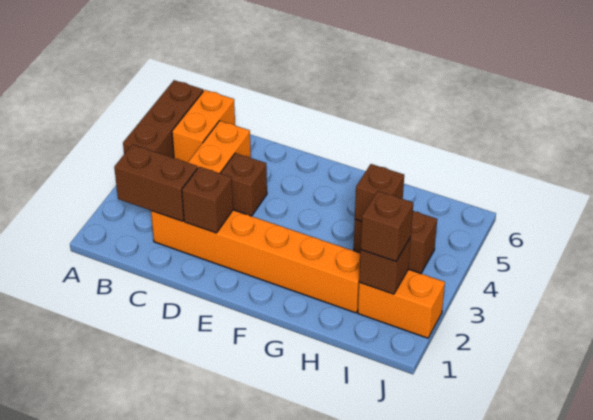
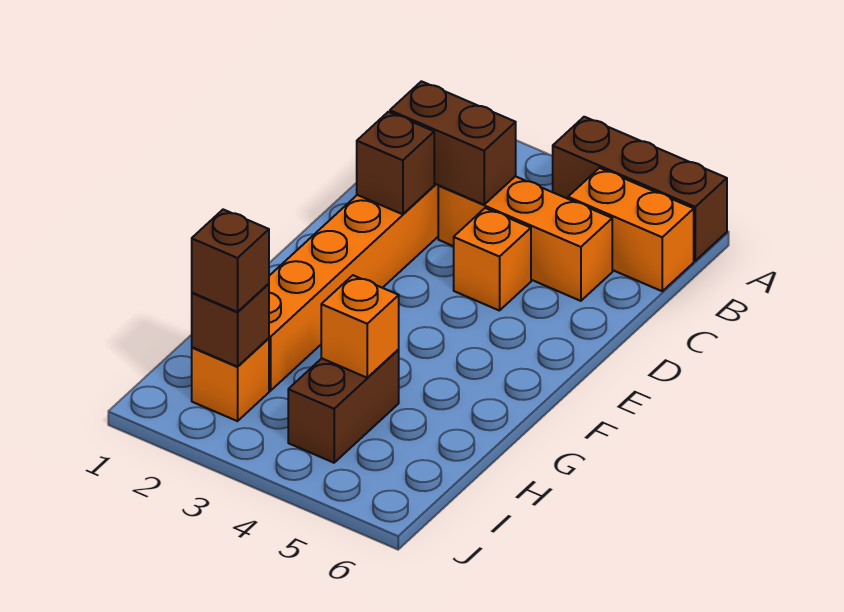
brown brick B2:C2 level 2 -> brown brick C2:C3 level 2
brown brick D4 level 1 -> orange brick D4 level 1
brown brick H4 level 2 -> orange brick H4 level 2
orange brick I2:J2 level 1 -> orange brick I2 level 1

